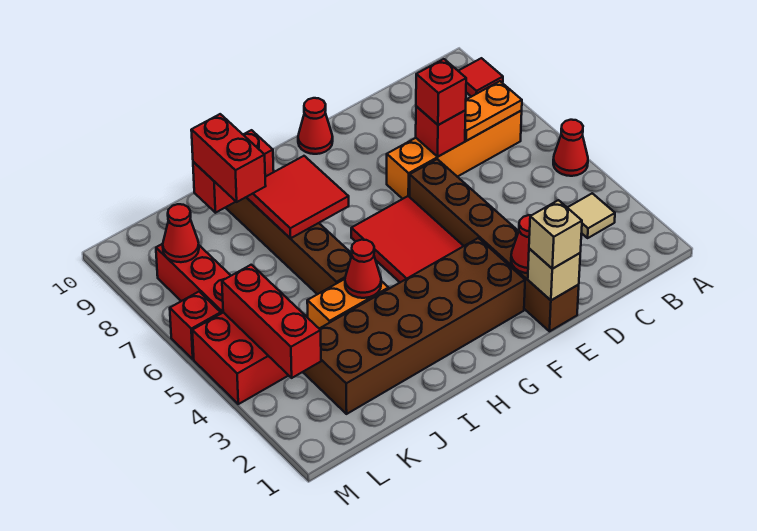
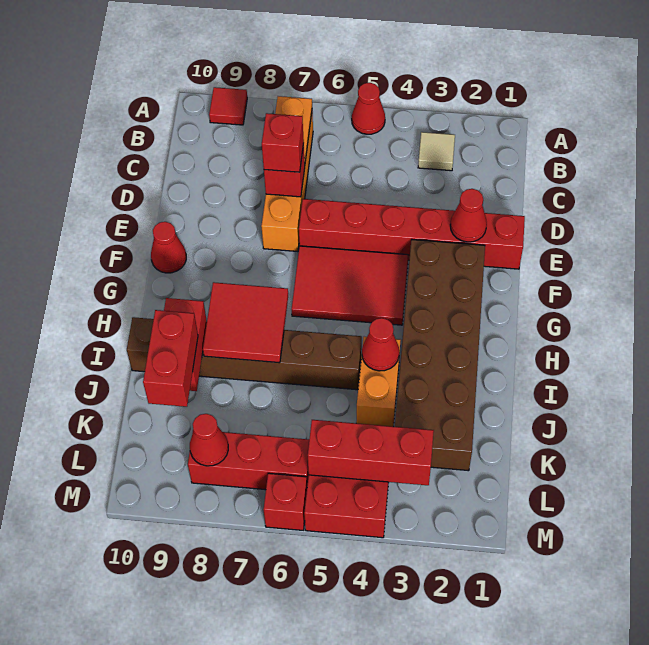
brown brick E1:E6 level 1 -> red brick E1:E6 level 1
tan brick E1 level 2 -> none
tan brick E1 level 3 -> none
red brick J8:J9 level 3 -> red brick J9:K9 level 3

